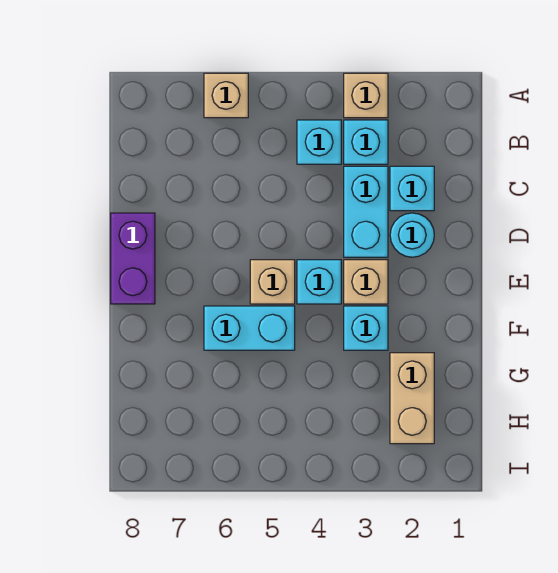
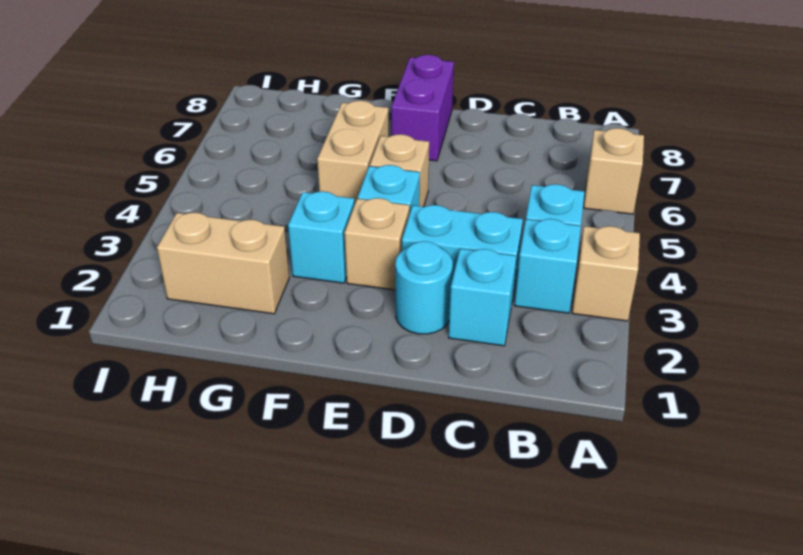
purple brick D8:E8 level 1 -> purple brick E7:E8 level 1
cyan brick F5:F6 level 1 -> tan brick F5:F6 level 1

